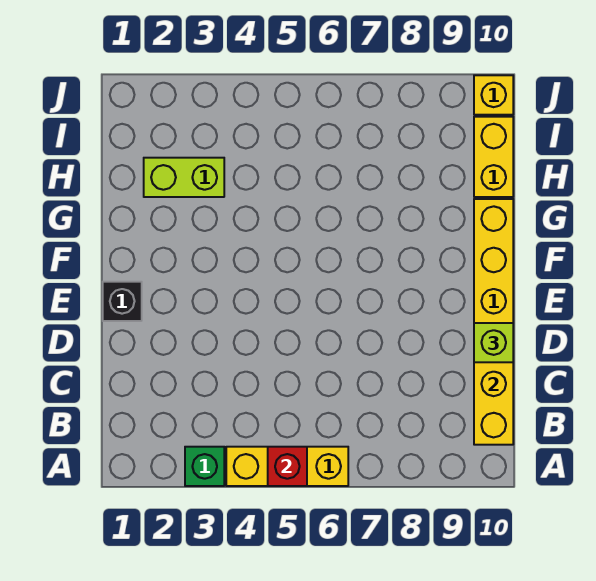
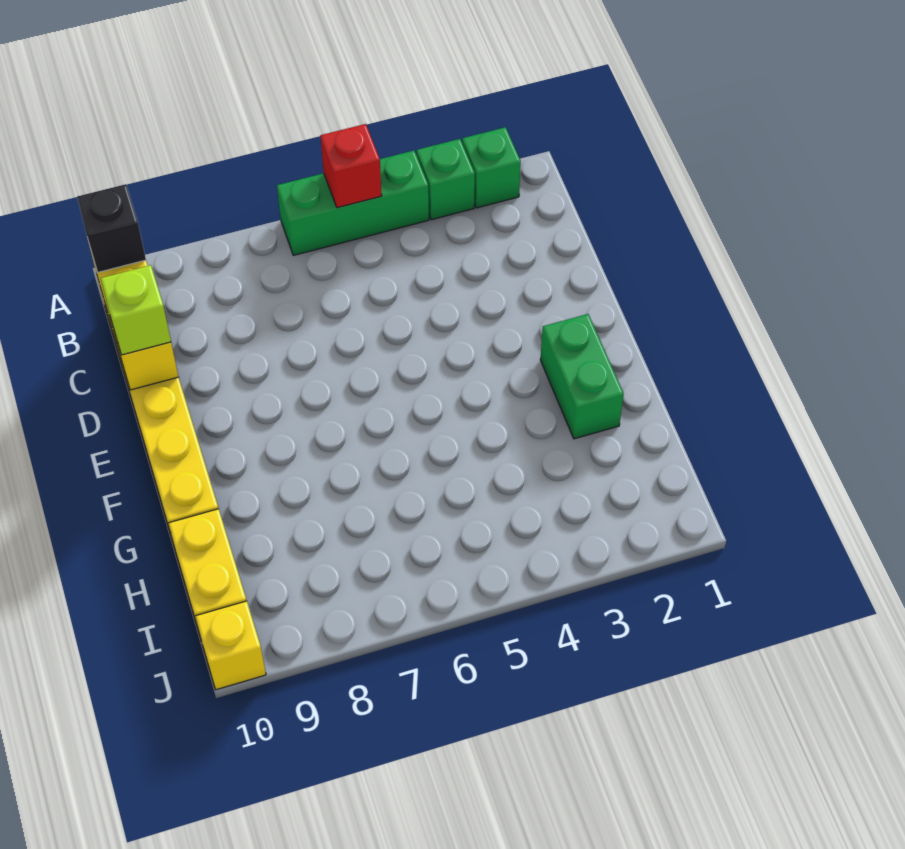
none -> green brick A2 level 1
yellow brick A4:A6 level 1 -> green brick A4:A6 level 1
black brick E1 level 1 -> black brick B10 level 3
none -> green brick F2:G2 level 1
lime brick H2:H3 level 1 -> none

